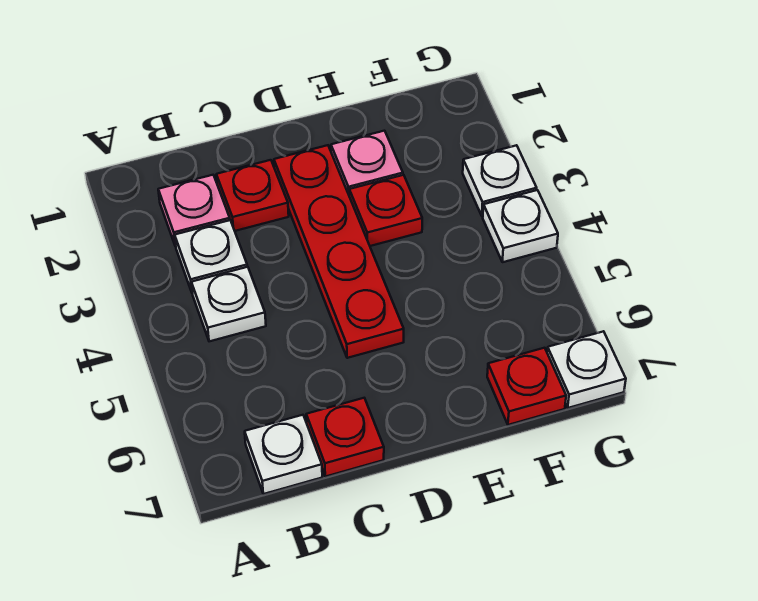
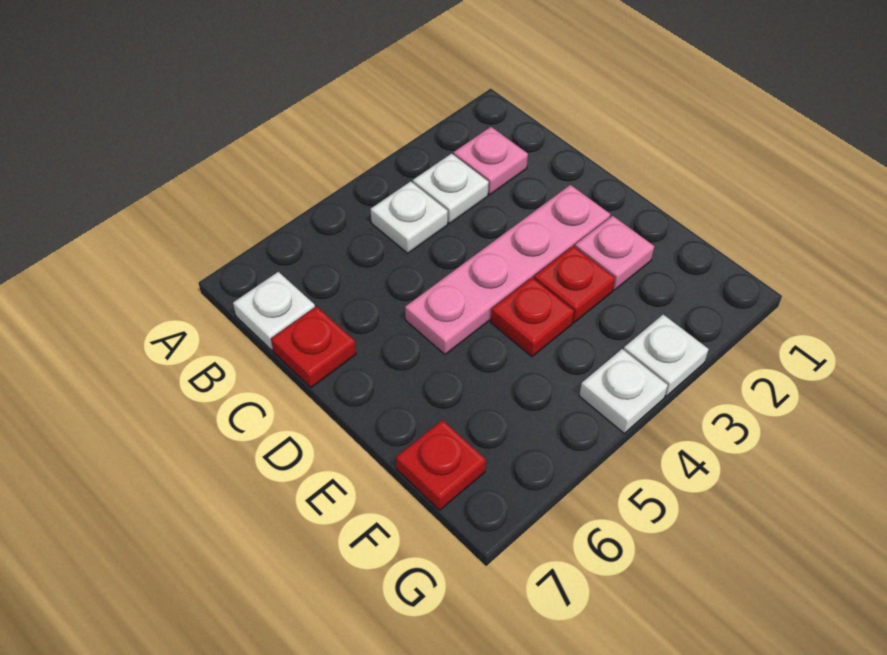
red plate C2 level 1 -> red plate E4 level 1
red plate D2:D5 level 1 -> pink plate D2:D5 level 1
white plate G7 level 1 -> none

